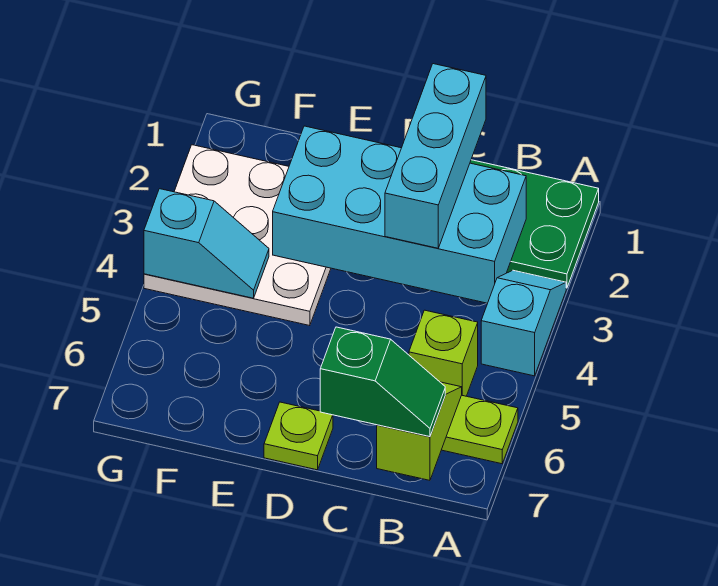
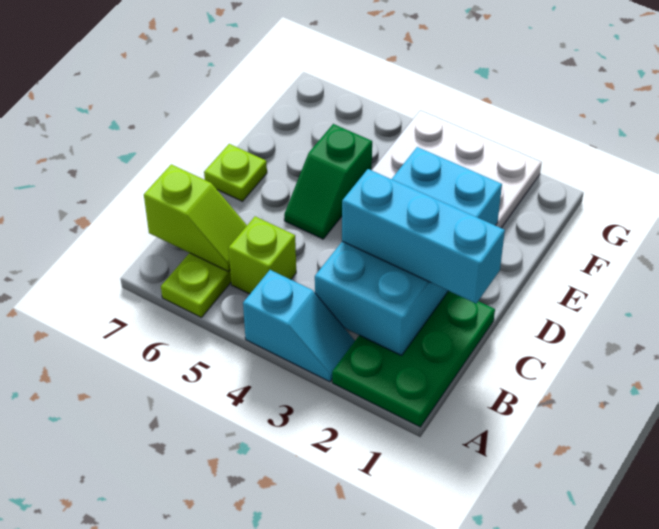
green slope B7:C7 level 3 top C -> green slope D5:E5 level 1 top E
cyan slope F4:G4 level 2 top G -> none

